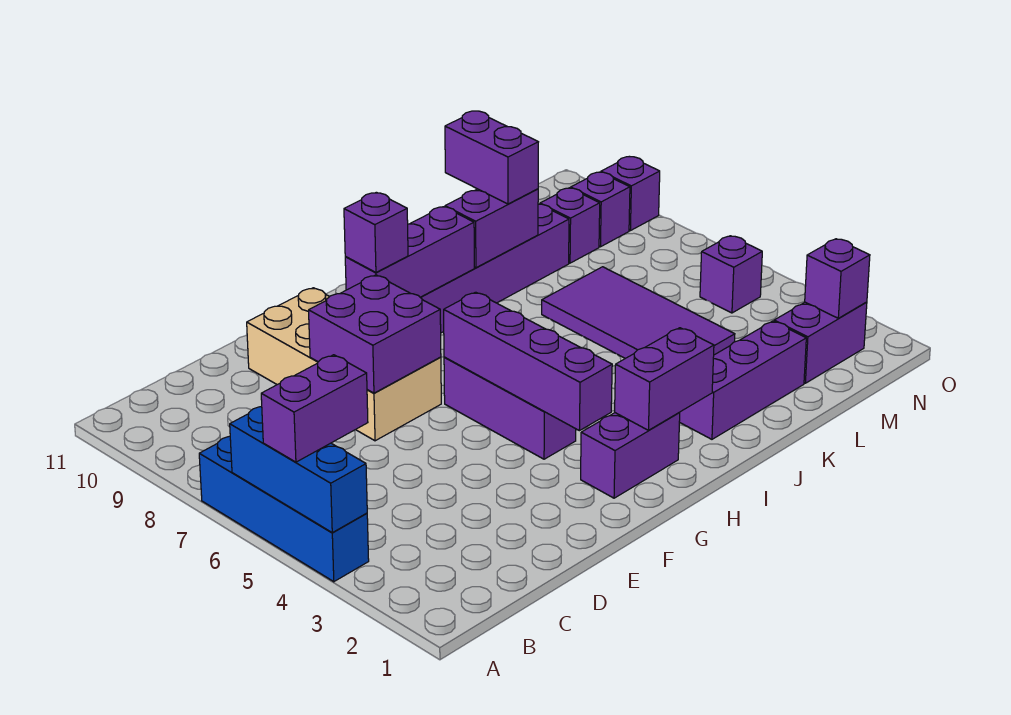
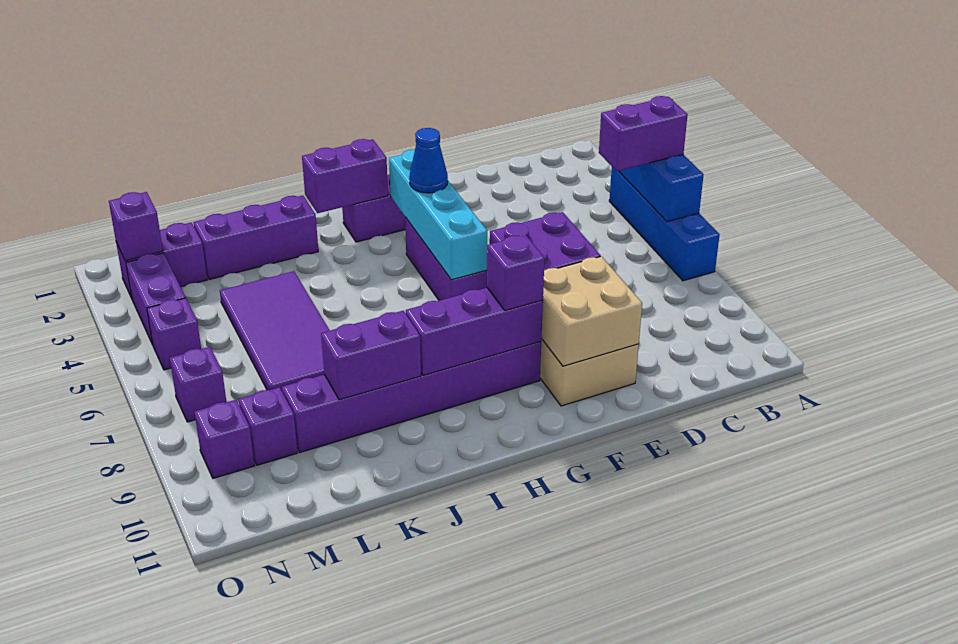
none -> tan brick E9:F10 level 2
purple brick G3:G6 level 2 -> cyan brick G3:G6 level 2
none -> blue cone G4 level 3
purple brick K9:K10 level 3 -> purple brick N3:N4 level 1
purple brick O9 level 1 -> purple brick N7 level 1

